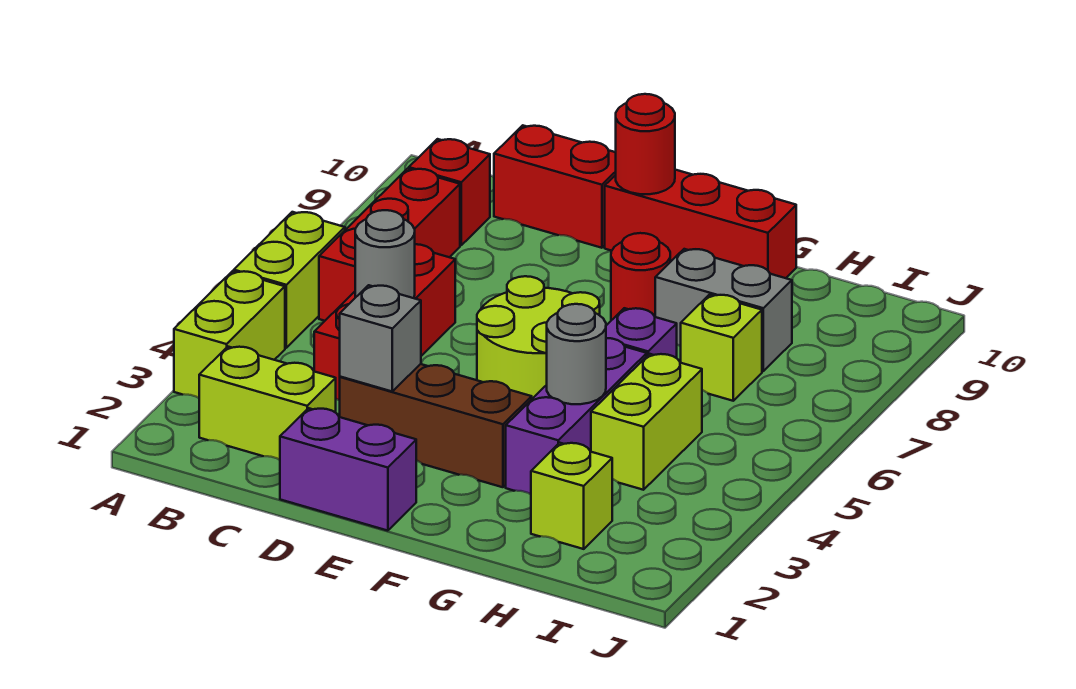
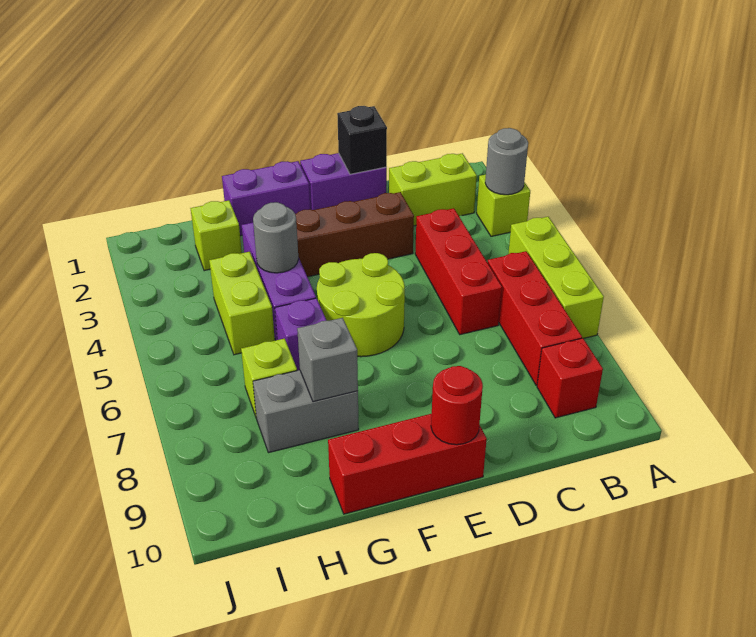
lime brick A3:A4 level 1 -> lime brick A3 level 1
lime brick A5:A6 level 1 -> lime brick A5:A7 level 1
grey round brick C5 level 2 -> grey round brick A3 level 2
red brick C10:D10 level 1 -> none
none -> black brick D1 level 2
grey brick D3 level 2 -> grey brick G8 level 2
none -> purple brick F1:G1 level 1
red round brick F8 level 1 -> none

